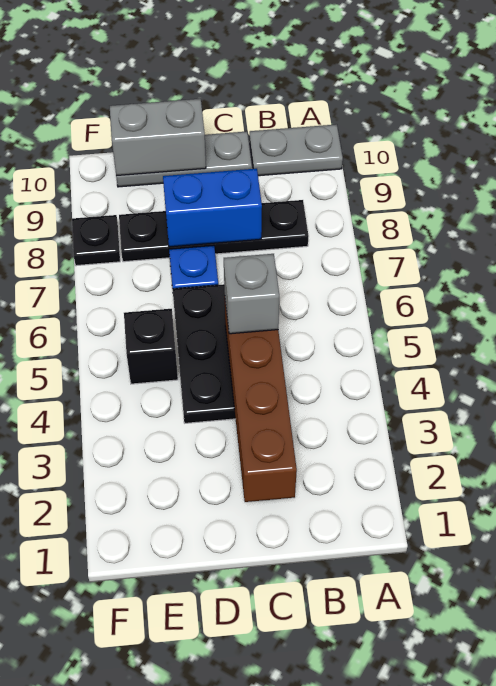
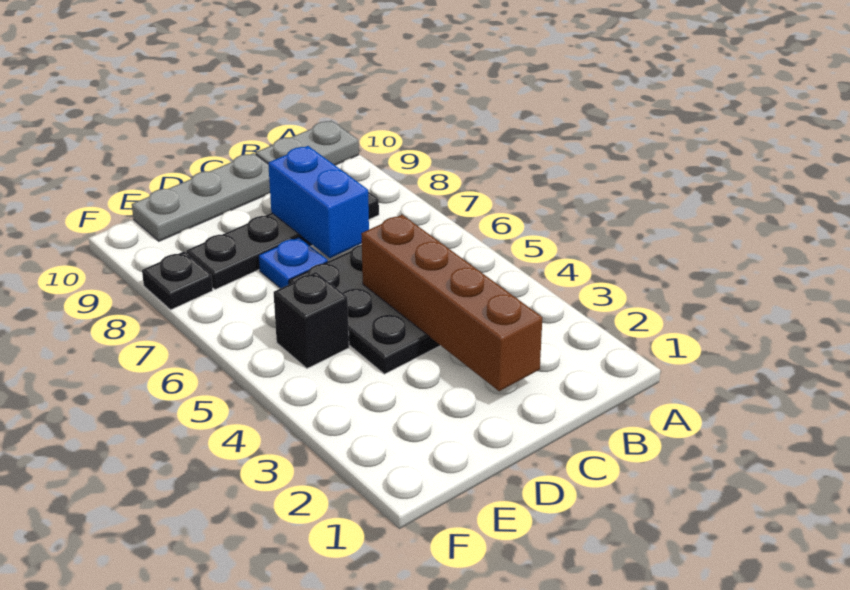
grey brick C5 level 3 -> none
blue brick C8:D8 level 2 -> blue brick C7:C8 level 2
grey brick D10:E10 level 2 -> none

